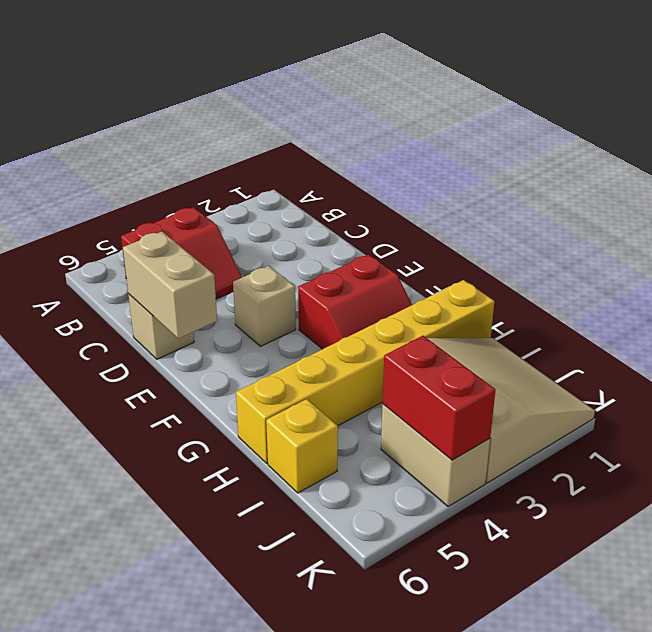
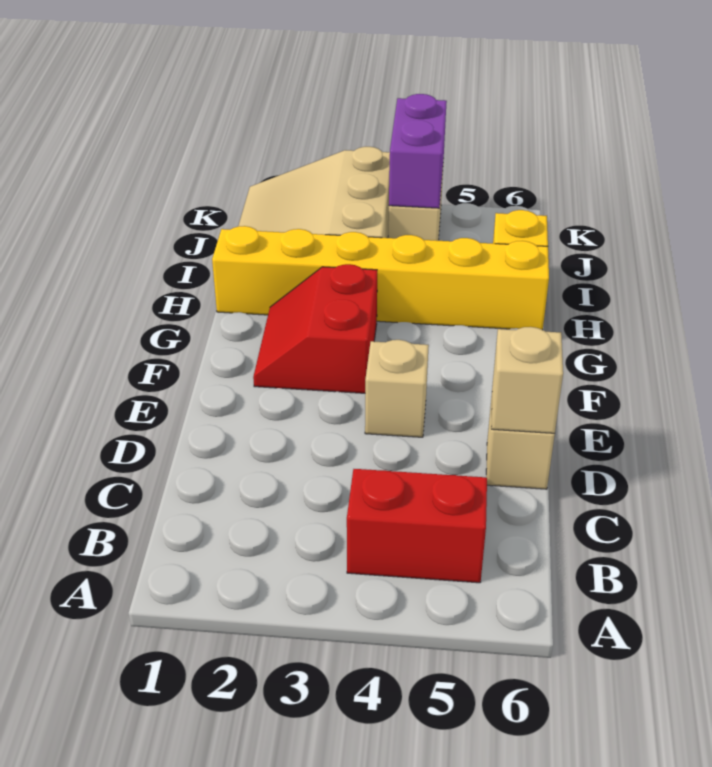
tan brick D6:E6 level 2 -> tan brick D6 level 2
red slope F2:G3 level 1 top F -> red slope F2:G3 level 1 top 3
red brick J4:K4 level 2 -> purple brick J4:K4 level 2

